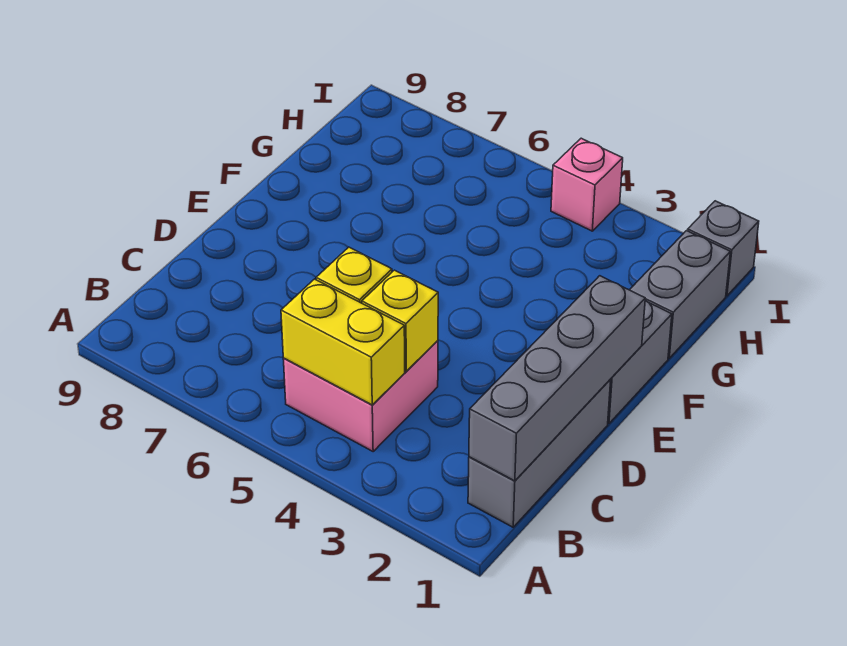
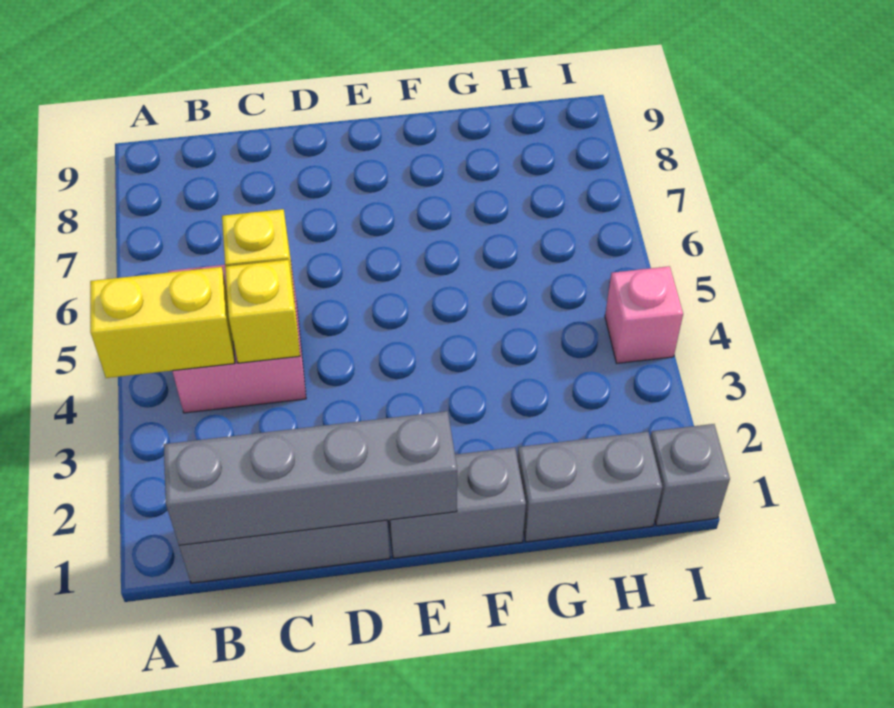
yellow brick B4:B5 level 2 -> yellow brick A4:B4 level 2

